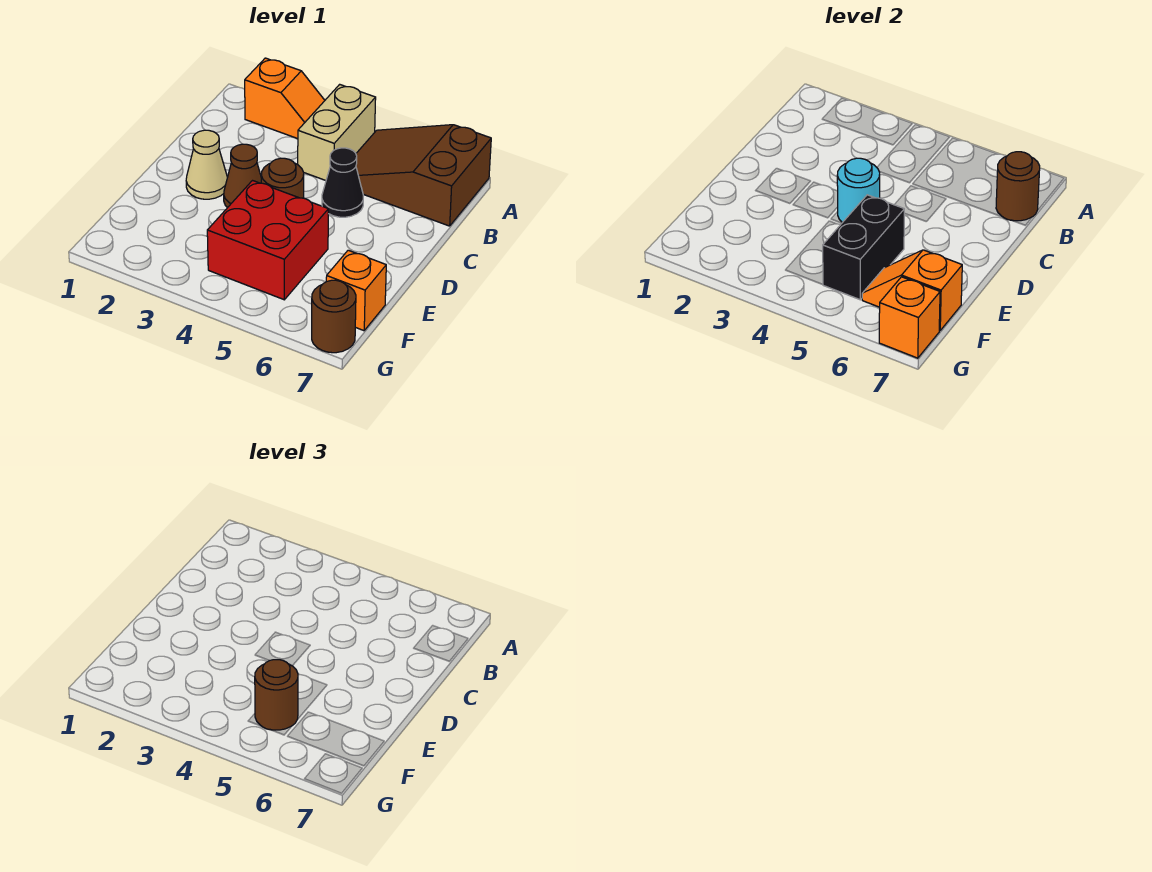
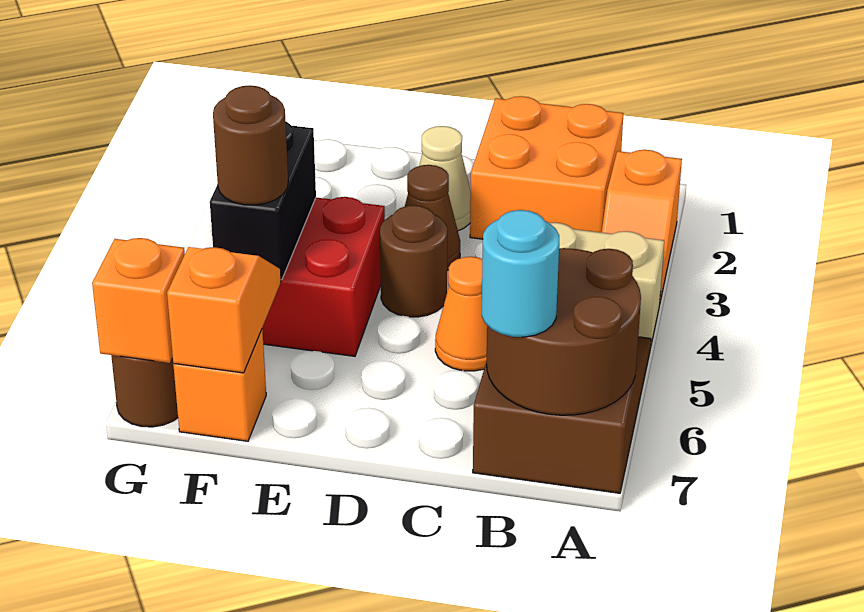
none -> orange brick B1:C2 level 1
brown round brick B7 level 2 -> brown round brick A6:B7 level 2
black cone C5 level 1 -> orange cone C5 level 1
cyan round brick D4 level 2 -> cyan round brick B7 level 3
black brick E5:F5 level 2 -> black brick F4:F5 level 2

